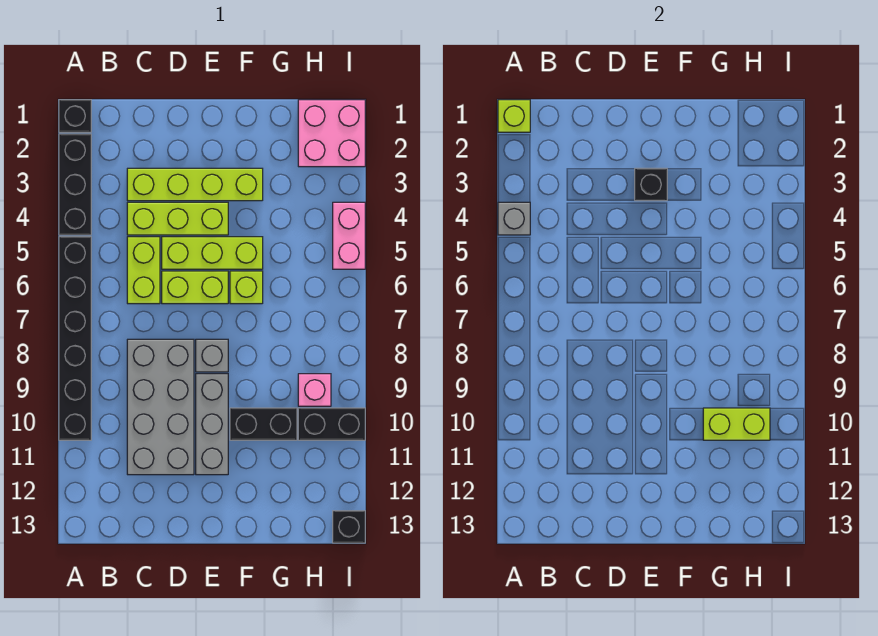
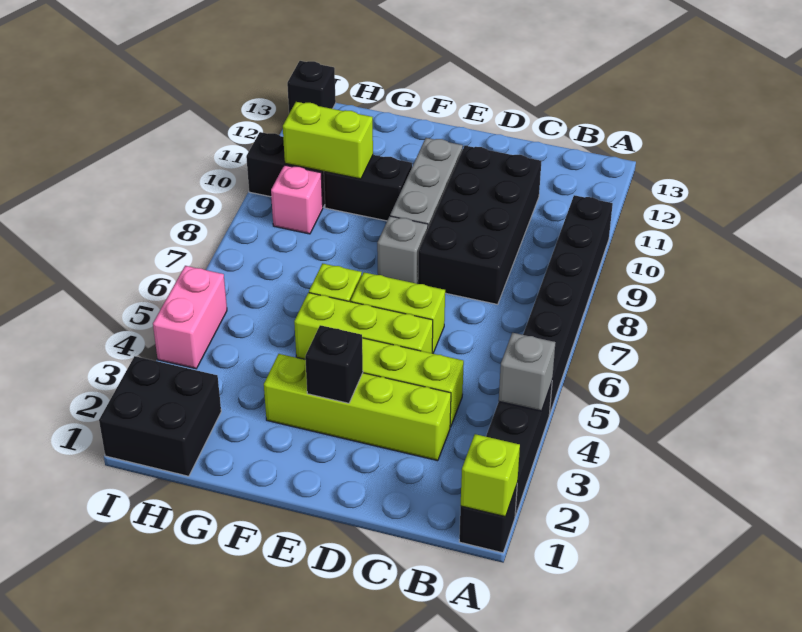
lime brick C5:C6 level 1 -> none
grey brick C8:D11 level 1 -> black brick C8:D11 level 1
pink brick H1:I2 level 1 -> black brick H1:I2 level 1

